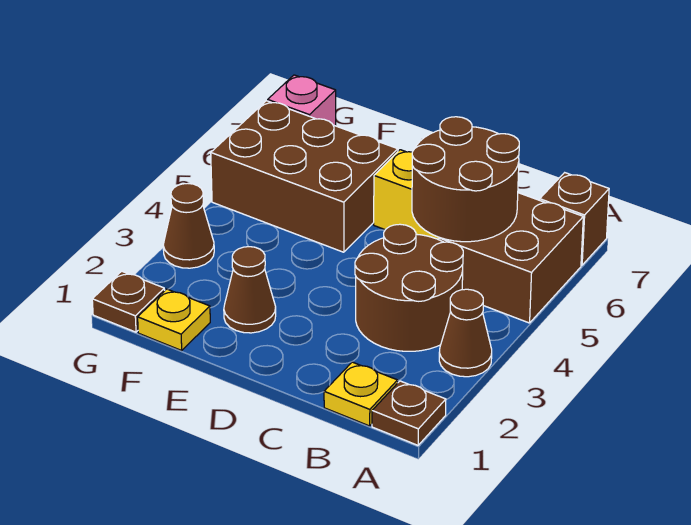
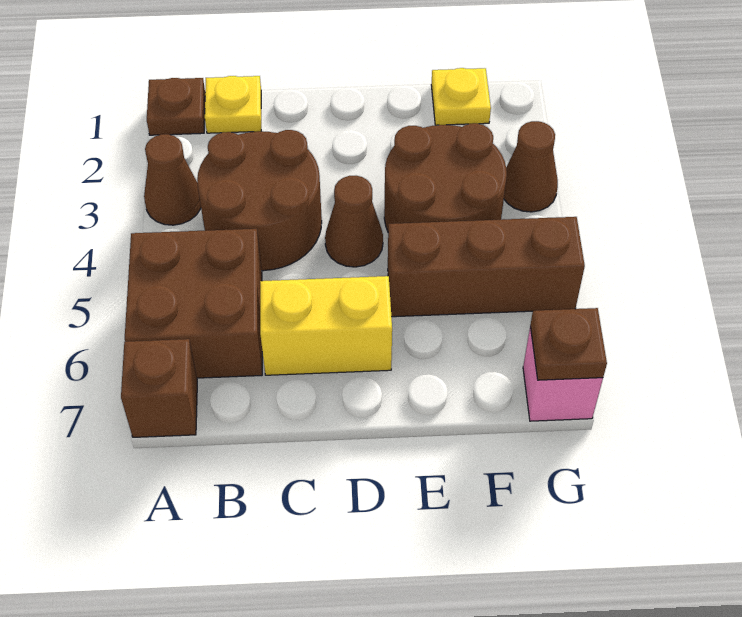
brown round brick B5:C6 level 2 -> brown round brick E3:F4 level 1
brown cone E2 level 1 -> brown cone D4 level 1
brown brick E5:G6 level 1 -> brown brick E5:G5 level 1
brown plate G1 level 1 -> brown plate G7 level 2

